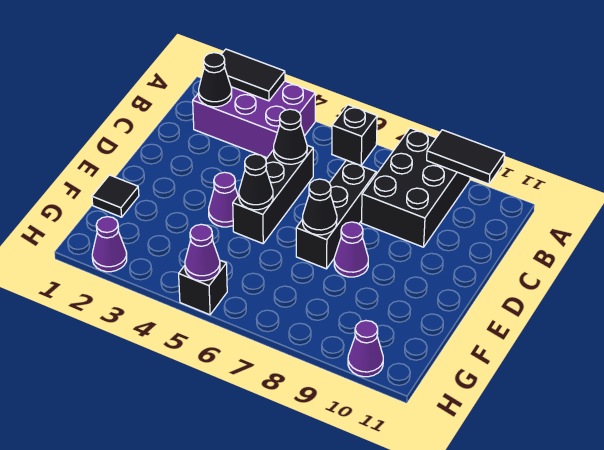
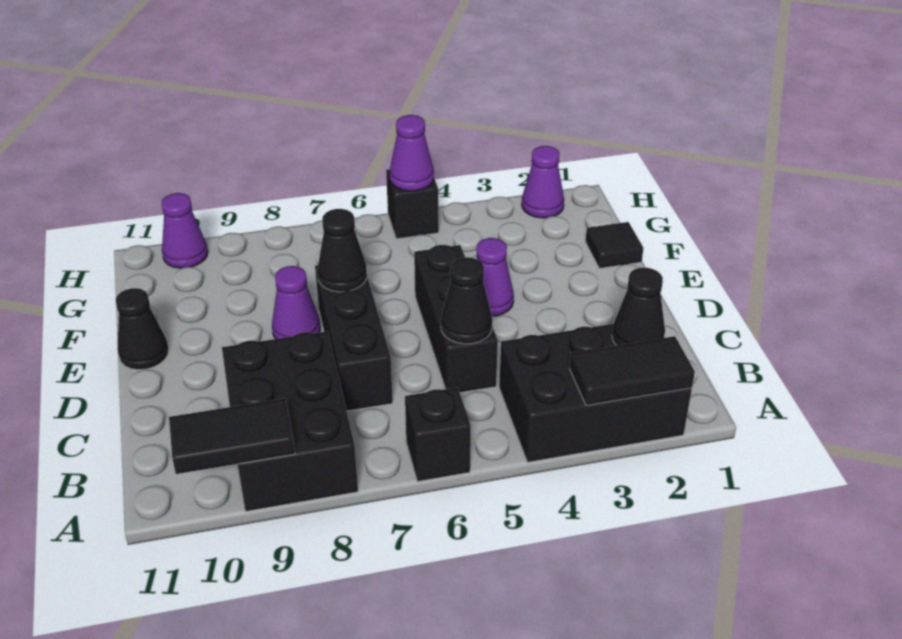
purple brick A2:B4 level 1 -> black brick A2:B4 level 1
black cone E5 level 2 -> black cone E11 level 1

